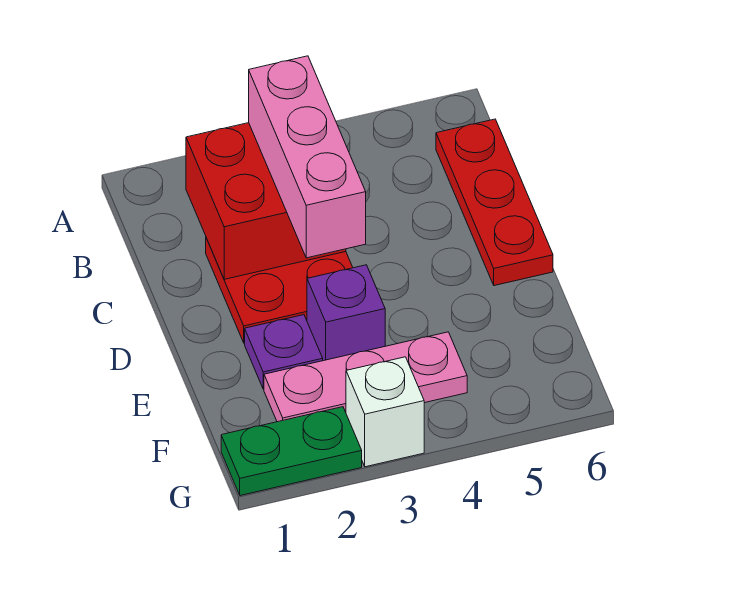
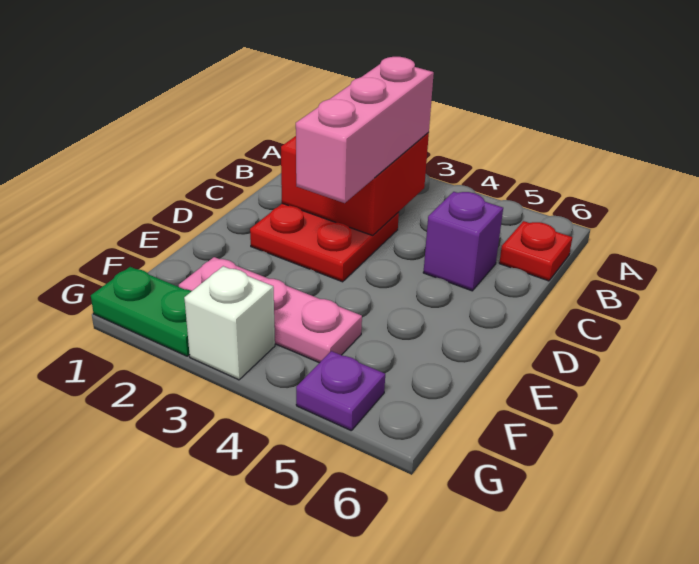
red plate B6:D6 level 1 -> red plate B6 level 1
purple plate E2 level 1 -> purple plate G5 level 1
purple brick E3 level 1 -> purple brick C5 level 1

